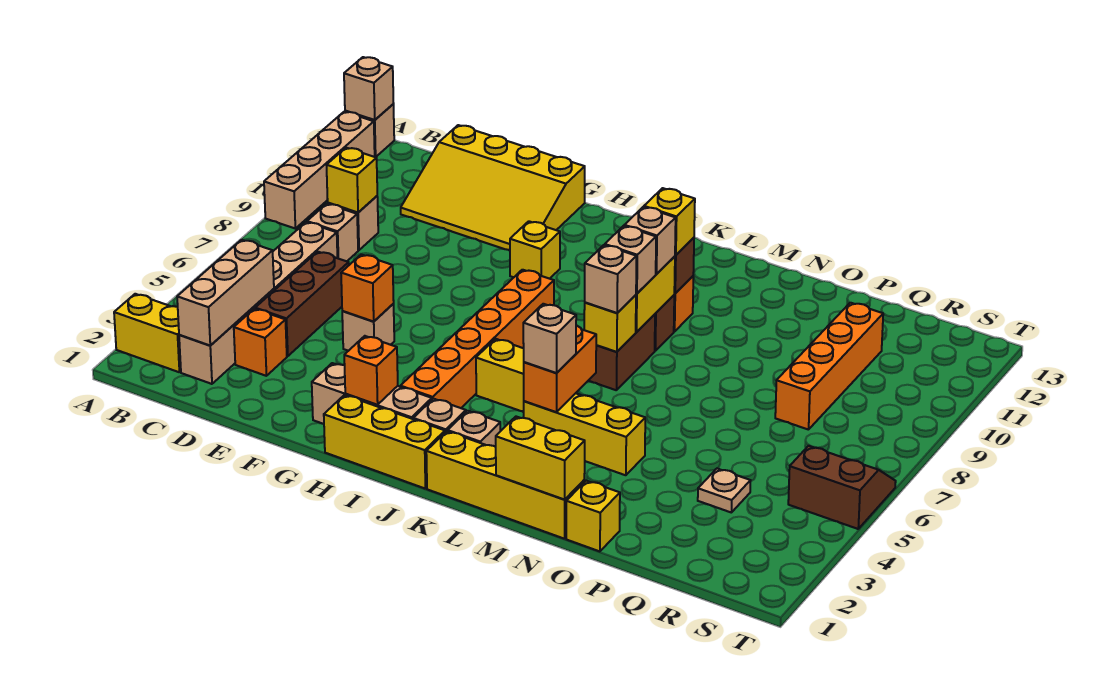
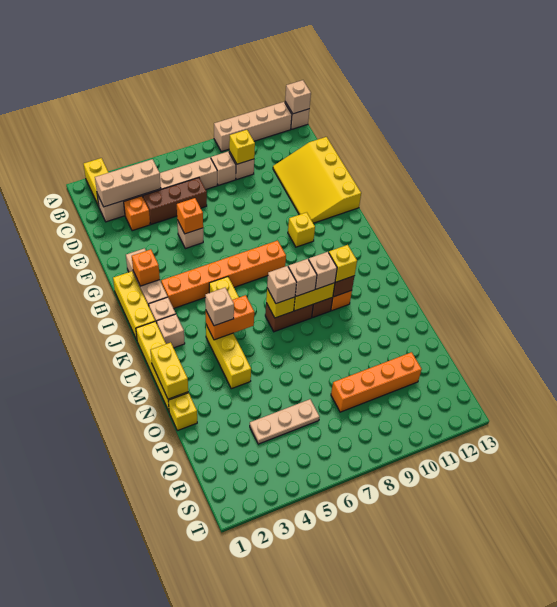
tan plate Q4 level 1 -> tan plate Q4:Q6 level 1
brown slope S5:T6 level 1 top 5 -> none

